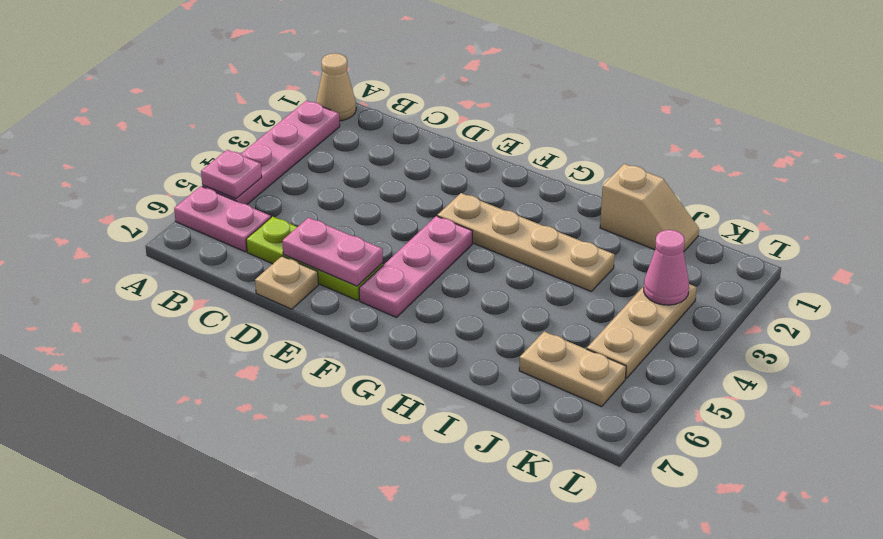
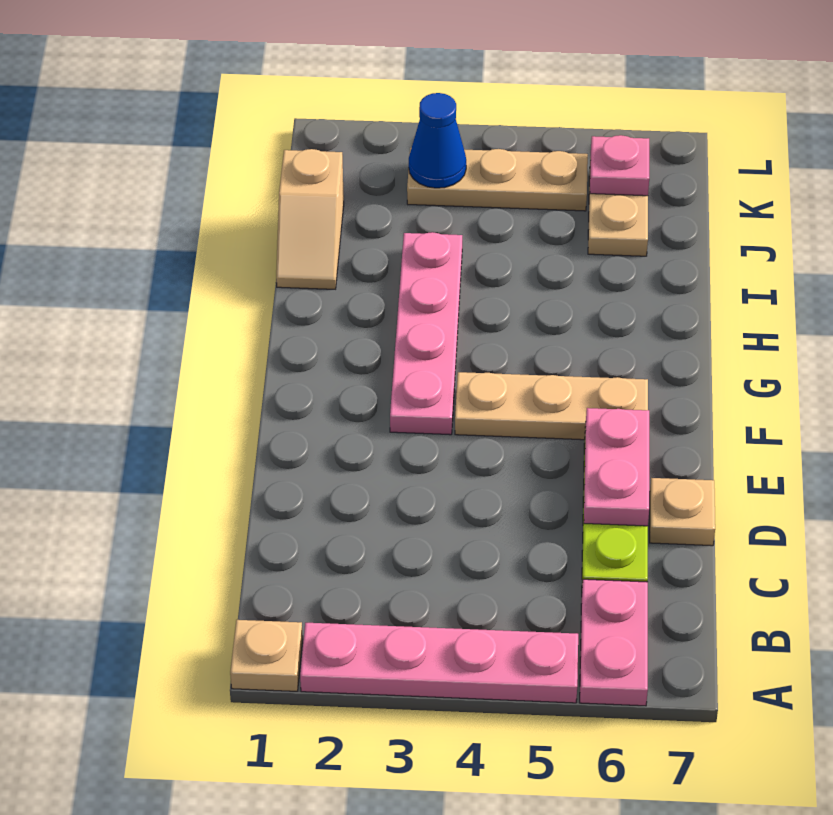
tan cone A1 level 1 -> tan plate A1 level 1
pink plate A5 level 2 -> pink plate K6 level 2
tan plate F3:I3 level 1 -> pink plate F3:I3 level 1
pink plate F4:F6 level 1 -> tan plate F4:F6 level 1
tan slope I1:J1 level 1 top I -> tan slope I1:J1 level 1 top J
pink cone K3 level 2 -> blue cone K3 level 2

